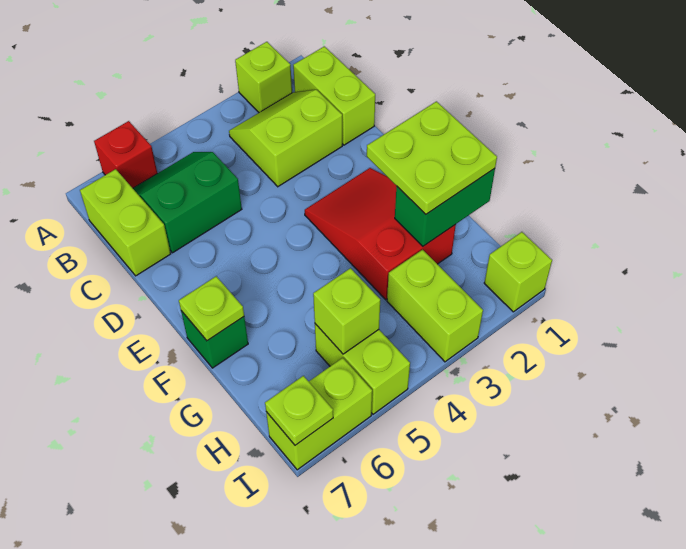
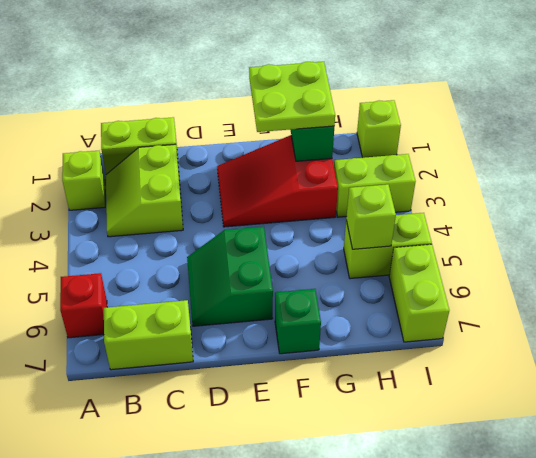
green slope B5:C6 level 1 top C -> green slope D5:E6 level 1 top E
lime plate F7 level 2 -> none
lime plate I7 level 2 -> none

